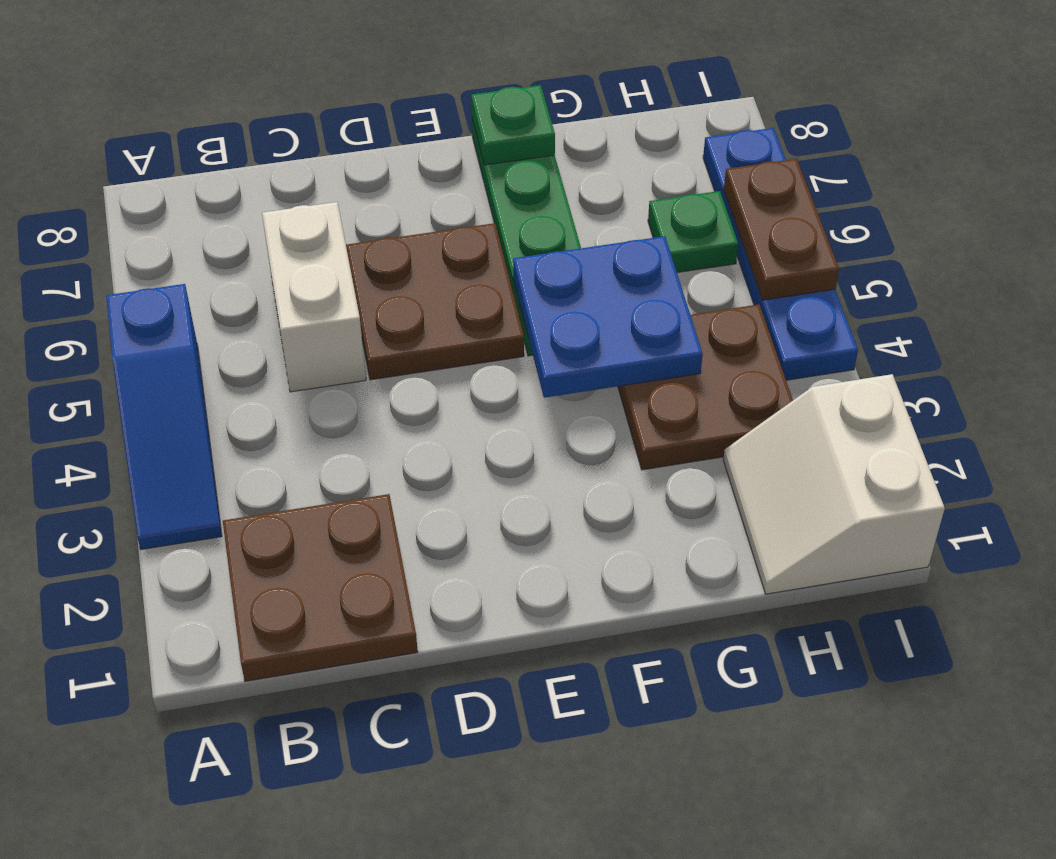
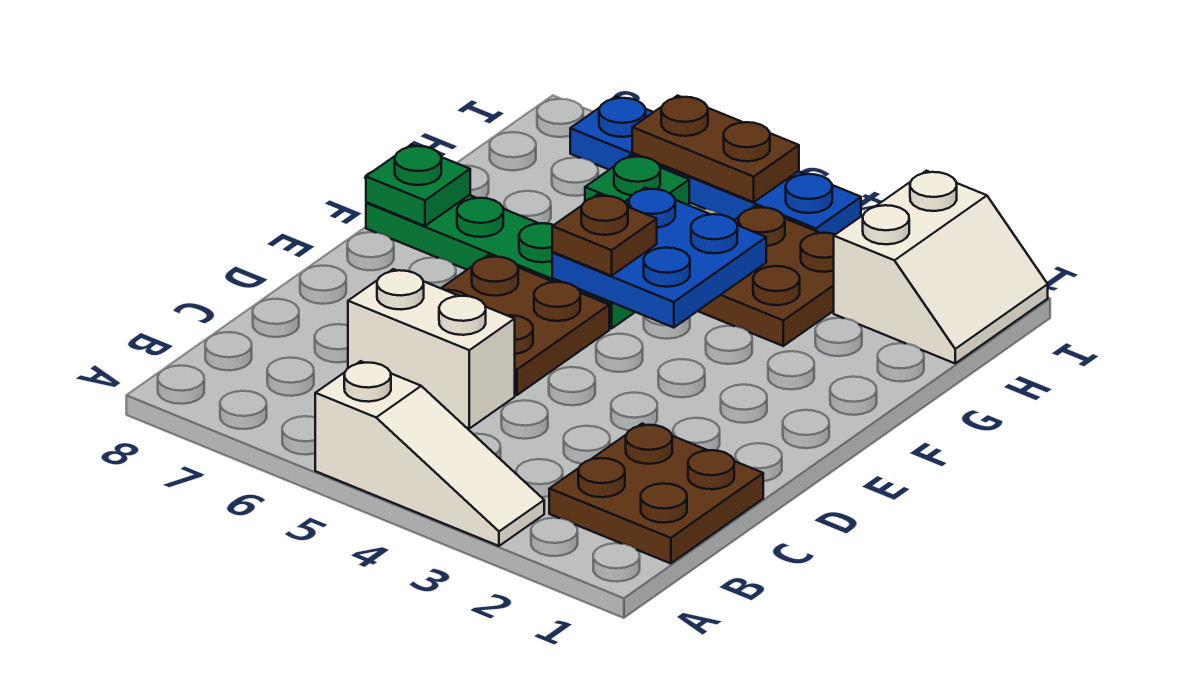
blue slope A3:A5 level 1 top 5 -> white slope A3:A5 level 1 top 5
none -> brown plate F5 level 3
white slope H1:I2 level 1 top I -> white slope H1:I2 level 1 top 2

